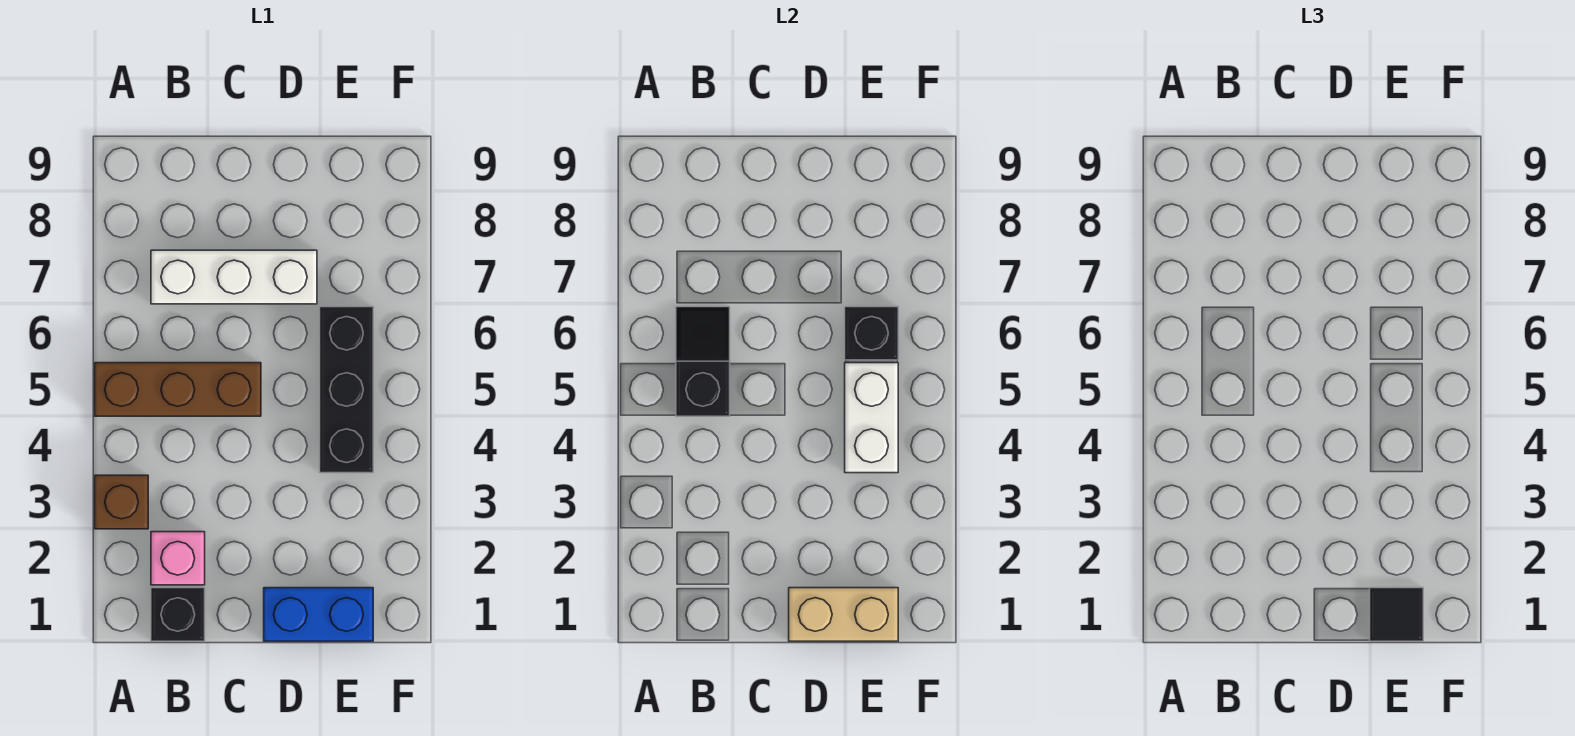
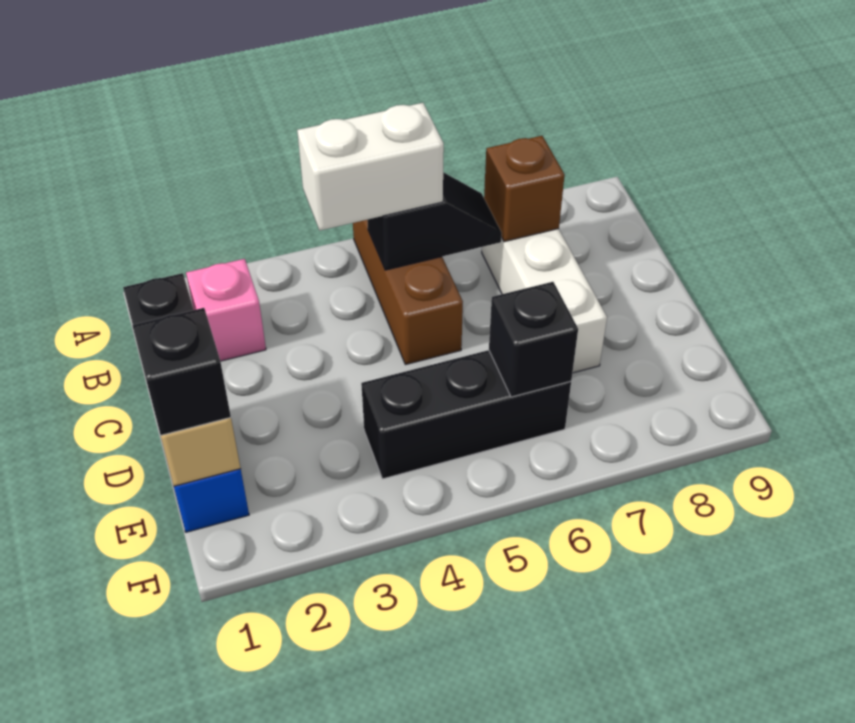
brown brick A3 level 1 -> brown brick B7 level 2
black tile E1 level 3 -> black brick E1 level 3
white brick E4:E5 level 2 -> white brick B4:B5 level 3

